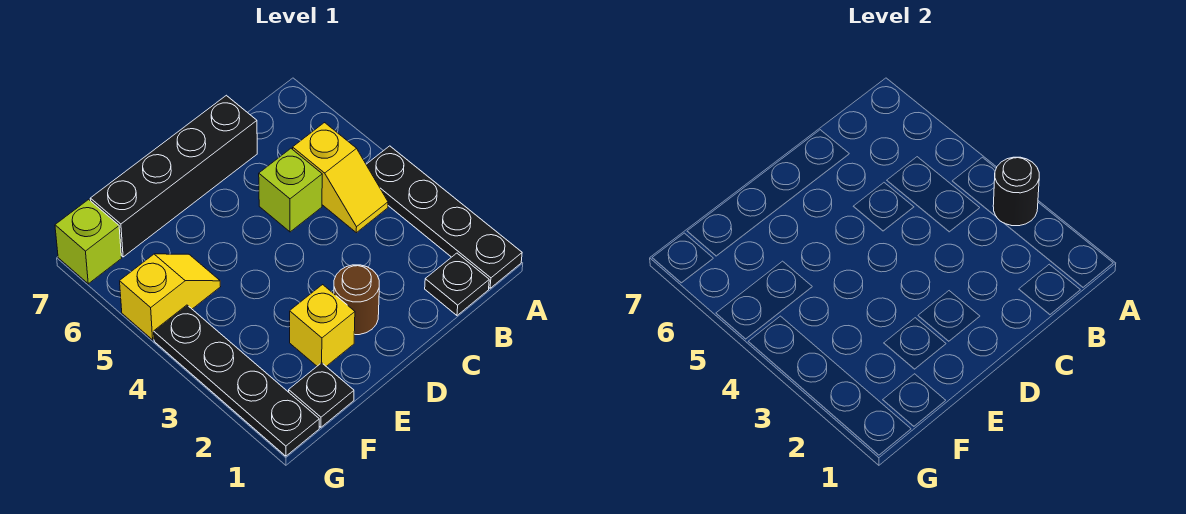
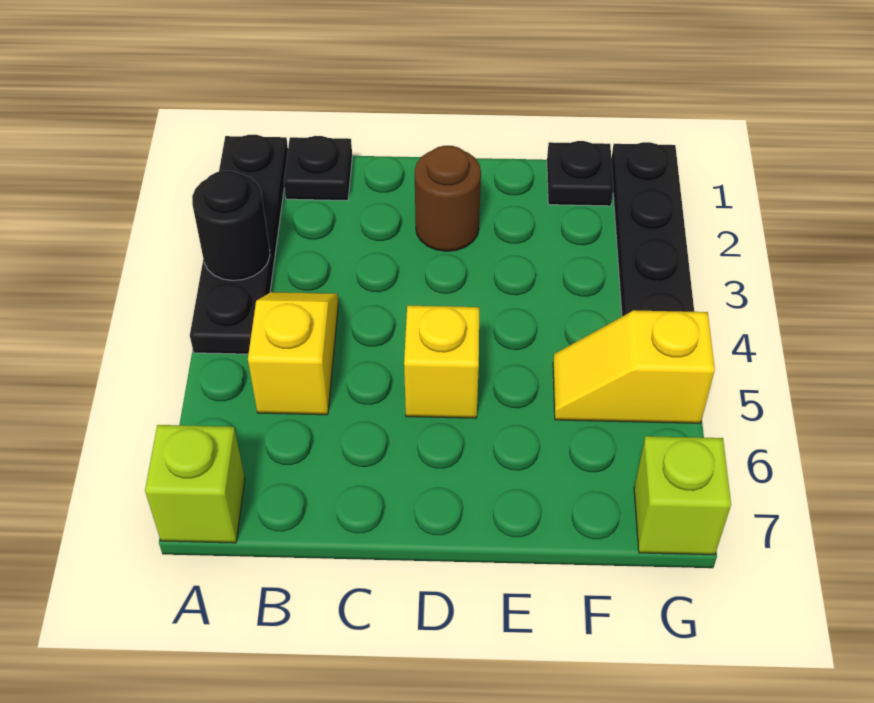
lime brick C5 level 1 -> lime brick A7 level 1
black brick C7:F7 level 1 -> none
yellow brick E2 level 1 -> yellow brick D5 level 1

